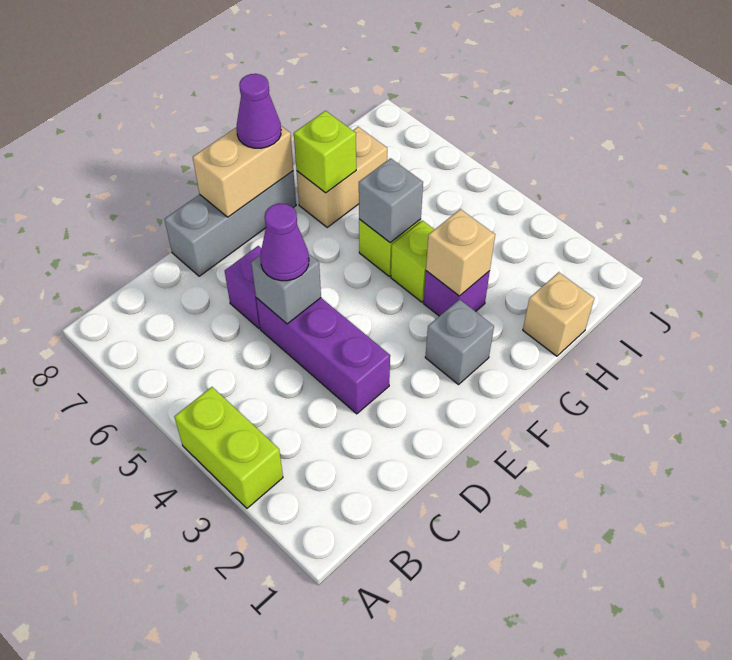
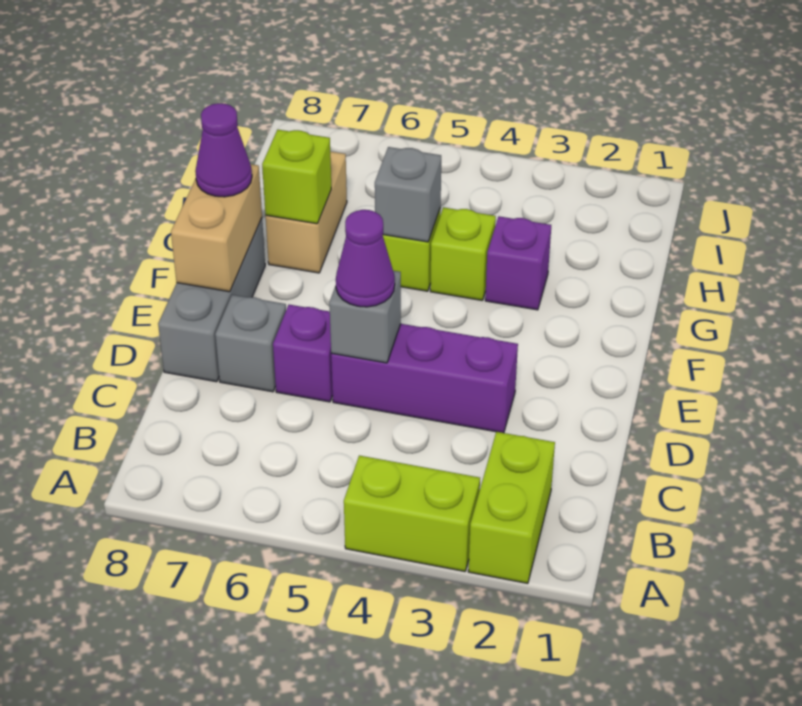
none -> lime brick A2:B2 level 1
grey brick F2 level 1 -> grey brick D7 level 1
tan brick G3 level 2 -> none
tan brick H1 level 1 -> none

